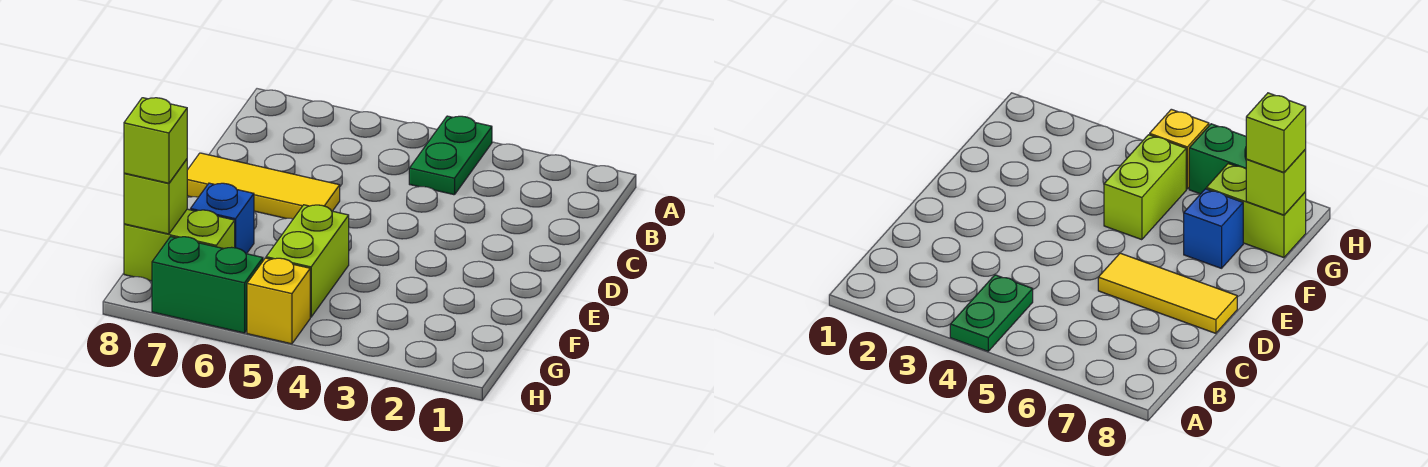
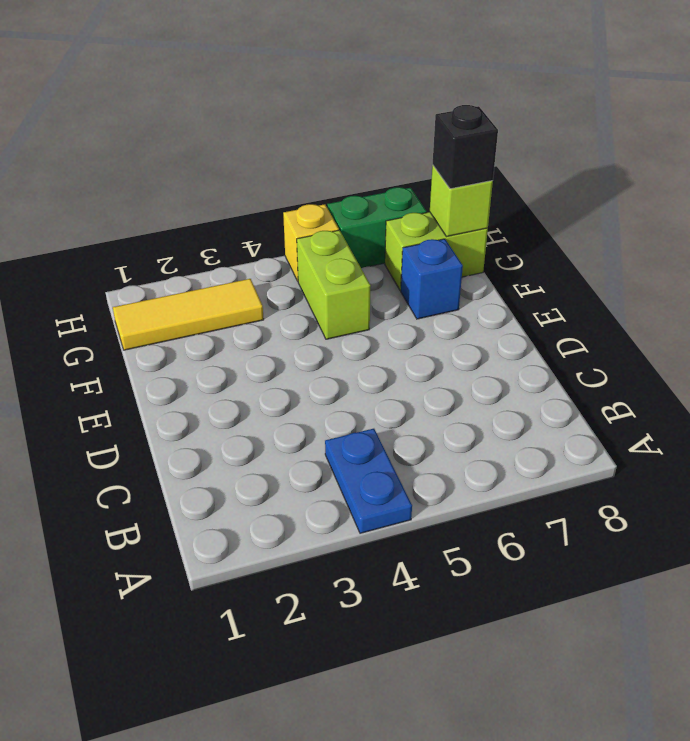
green plate A4:B4 level 1 -> blue plate A4:B4 level 1
yellow tile D6:D8 level 1 -> yellow tile G1:G3 level 1
lime brick G8 level 3 -> black brick G8 level 3

